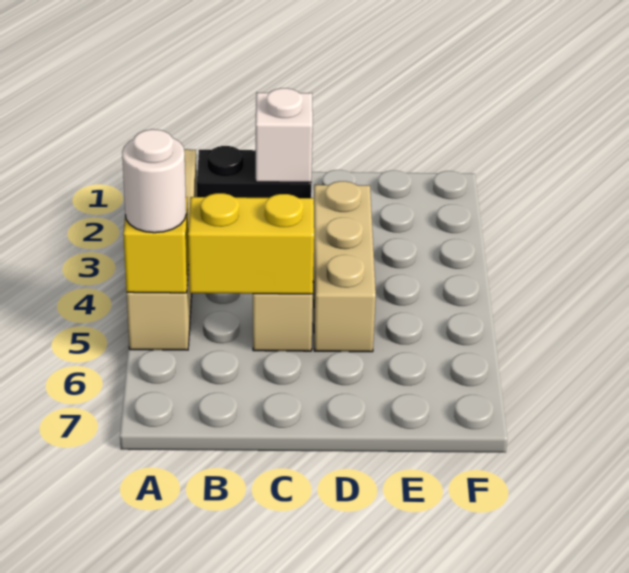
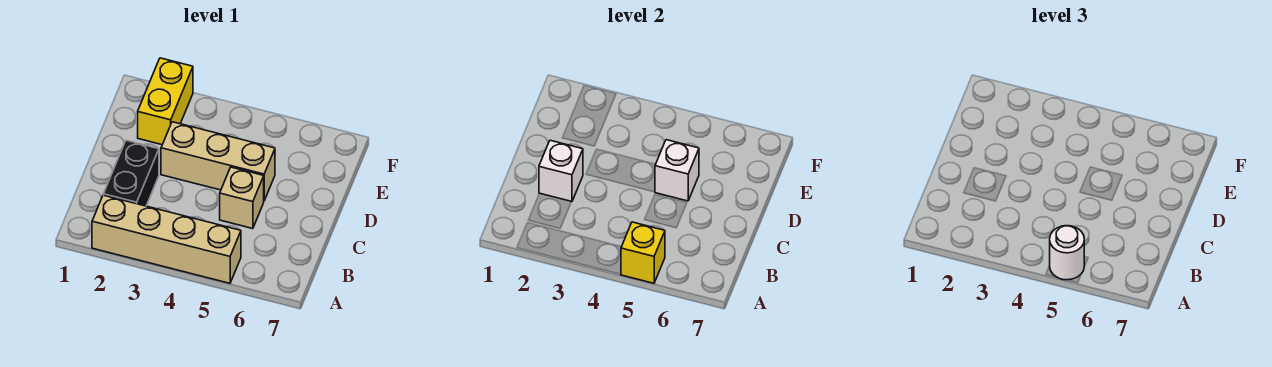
yellow brick B5:C5 level 2 -> yellow brick E2:F2 level 1
none -> white brick D5 level 2

